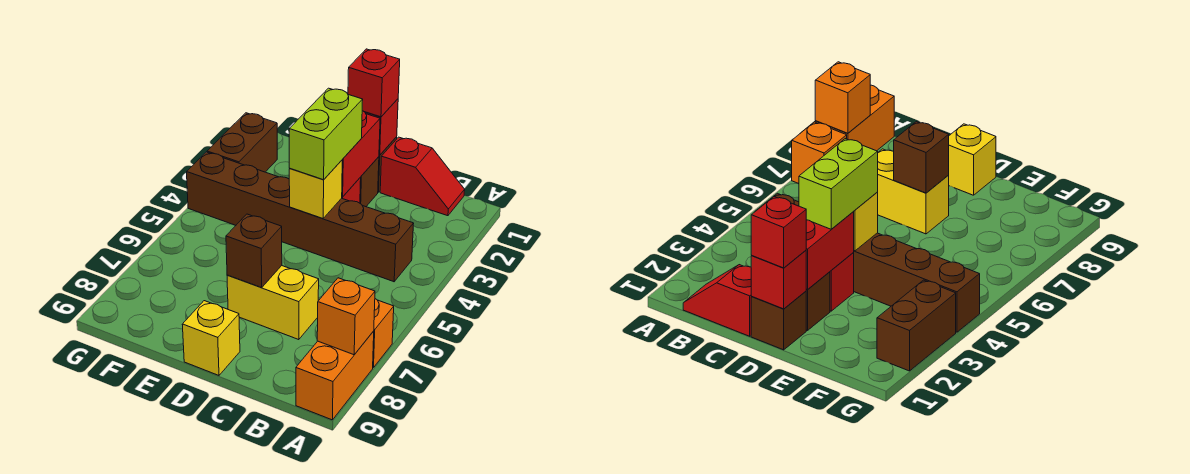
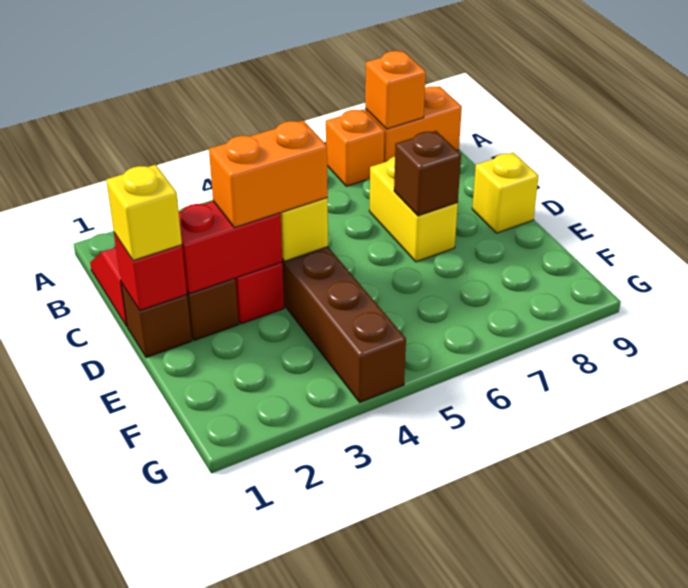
red brick D1 level 3 -> yellow brick D1 level 3
lime brick D3:D4 level 3 -> orange brick D3:D4 level 3
brown brick G2:G3 level 1 -> none

